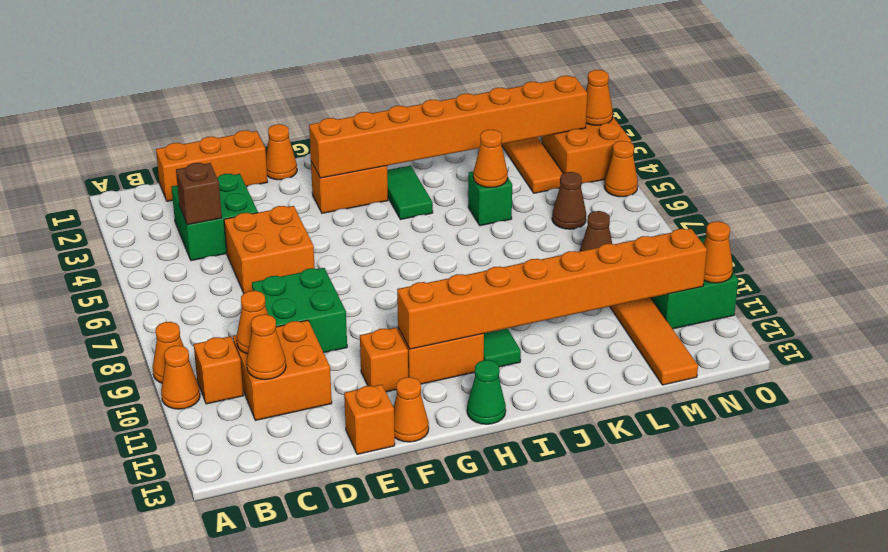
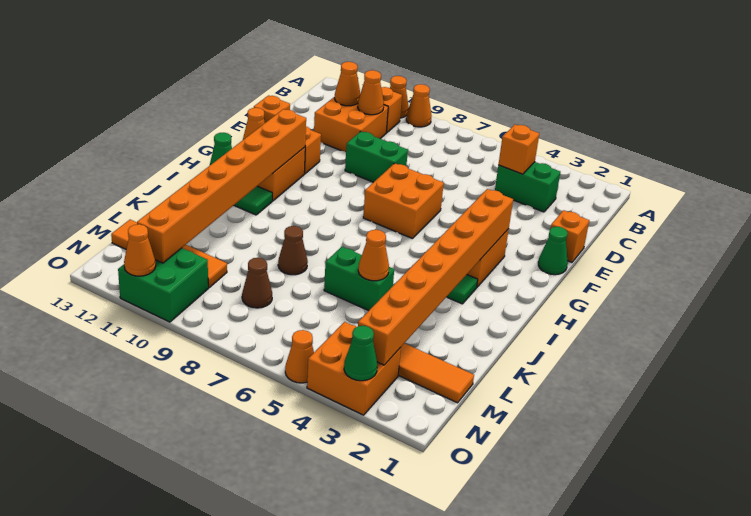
orange brick C1:E1 level 1 -> orange brick E1 level 1
green brick C3:D4 level 1 -> green brick C3:C4 level 1
brown brick C4 level 2 -> orange brick C4 level 2
orange brick D5:E6 level 1 -> orange brick F6:G7 level 1
green brick D8:E9 level 1 -> green brick E8:E9 level 1
orange cone F1 level 1 -> green cone F1 level 1
green brick K5 level 1 -> green brick K5:K6 level 1
brown cone M6 level 1 -> brown cone K8 level 1
orange cone O3 level 2 -> green cone O3 level 2

